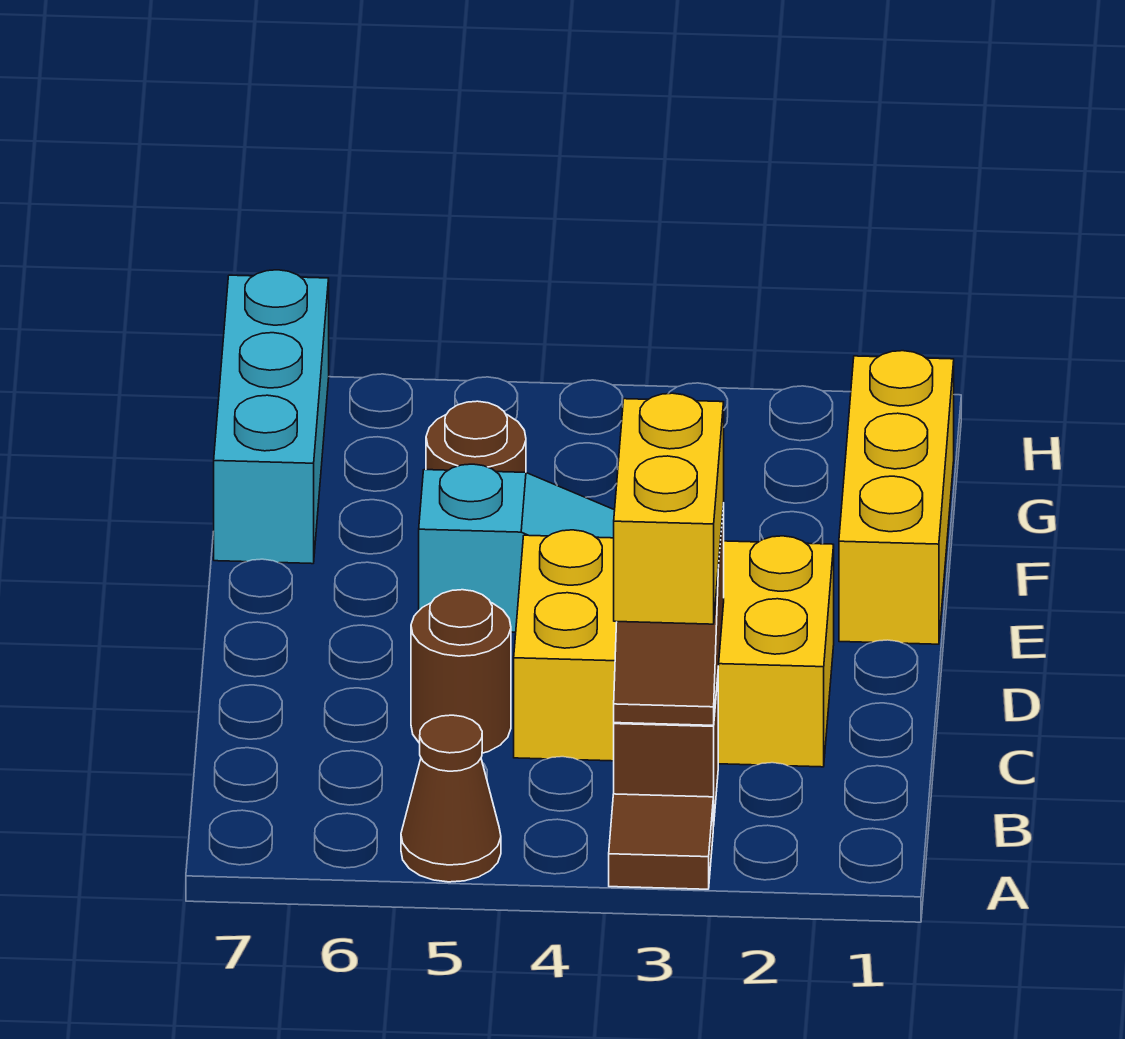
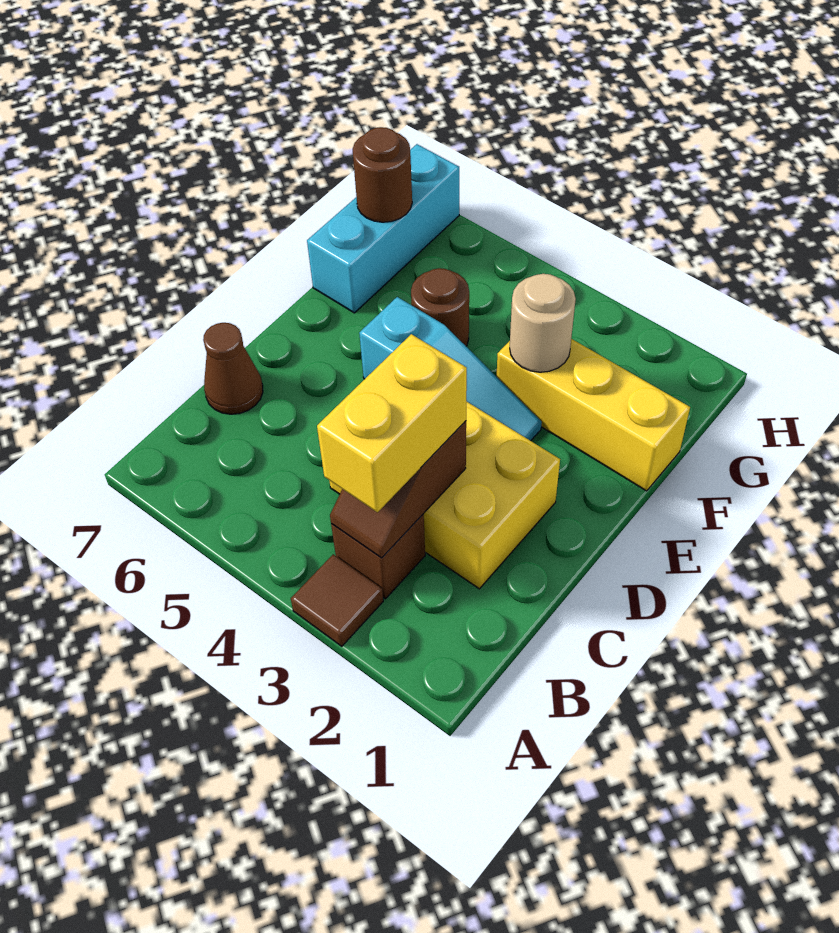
brown cone A5 level 1 -> brown cone C7 level 1
brown round brick C5 level 1 -> brown round brick G7 level 2
yellow brick E1:G1 level 1 -> yellow brick F1:F3 level 1
none -> tan round brick F3 level 2

